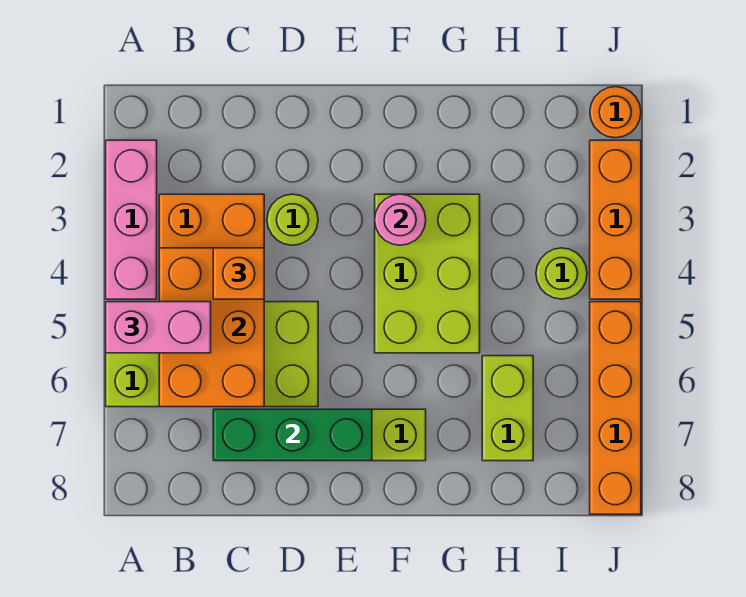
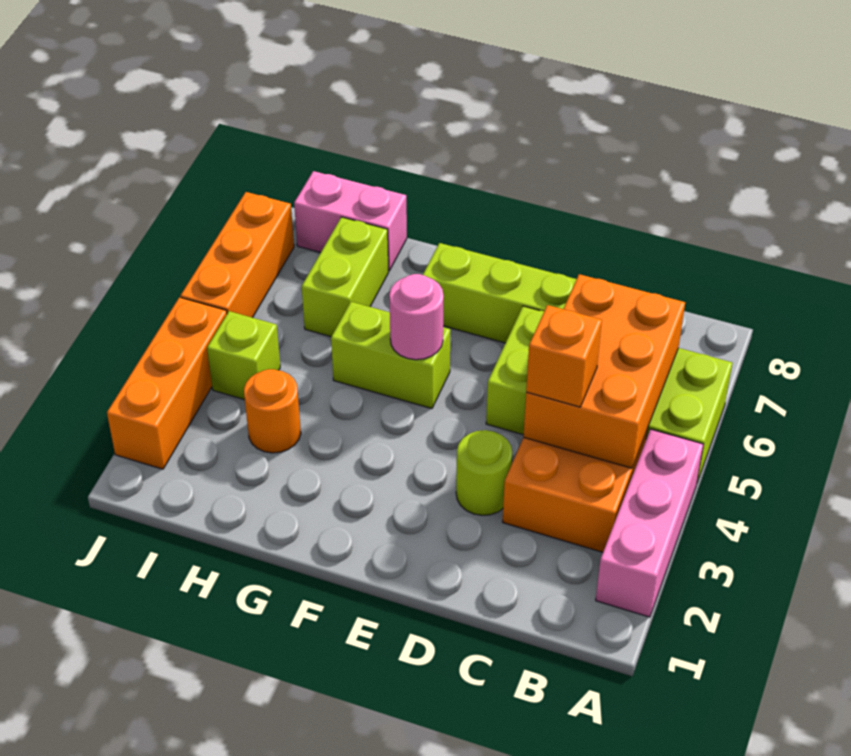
pink brick A5:B5 level 3 -> pink brick H8:I8 level 1
green brick C7:E7 level 2 -> none
lime brick F3:G5 level 1 -> lime brick F5:G5 level 1
pink round brick F3 level 2 -> pink round brick F5 level 2
lime round brick I4 level 1 -> lime brick I4 level 1
orange round brick J1 level 1 -> orange round brick H3 level 1
orange brick J5:J8 level 1 -> orange brick J5:J7 level 1

